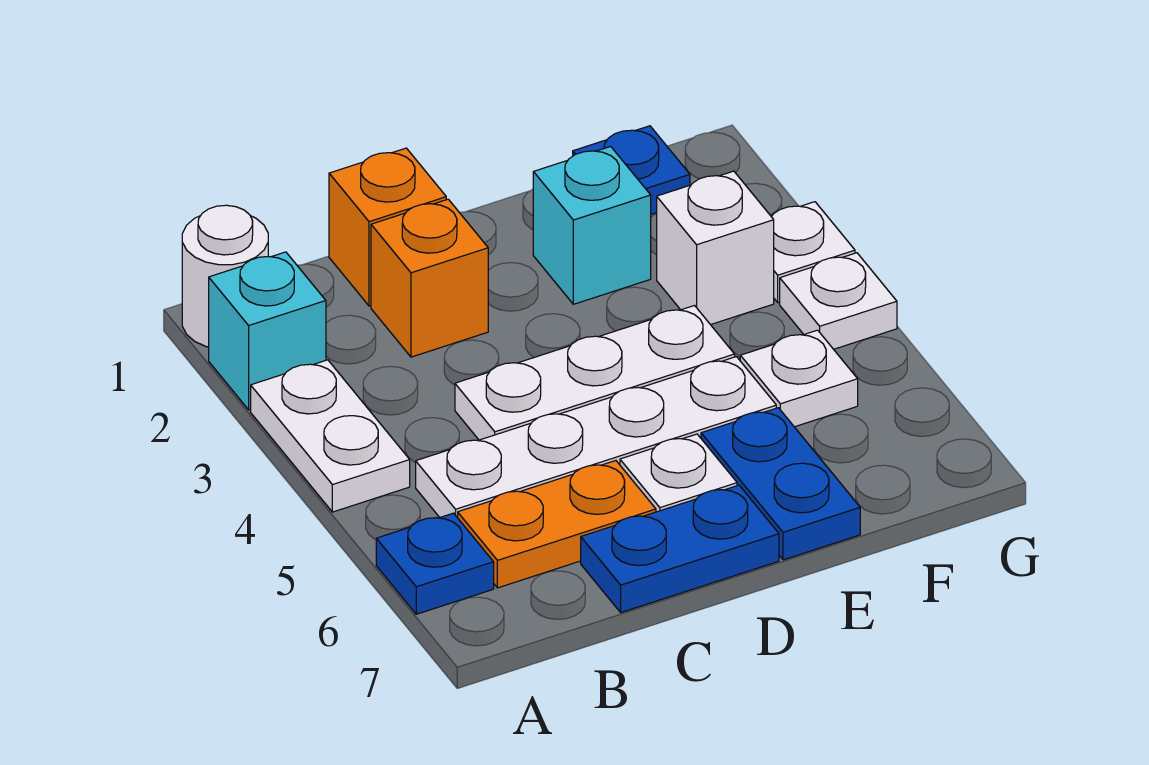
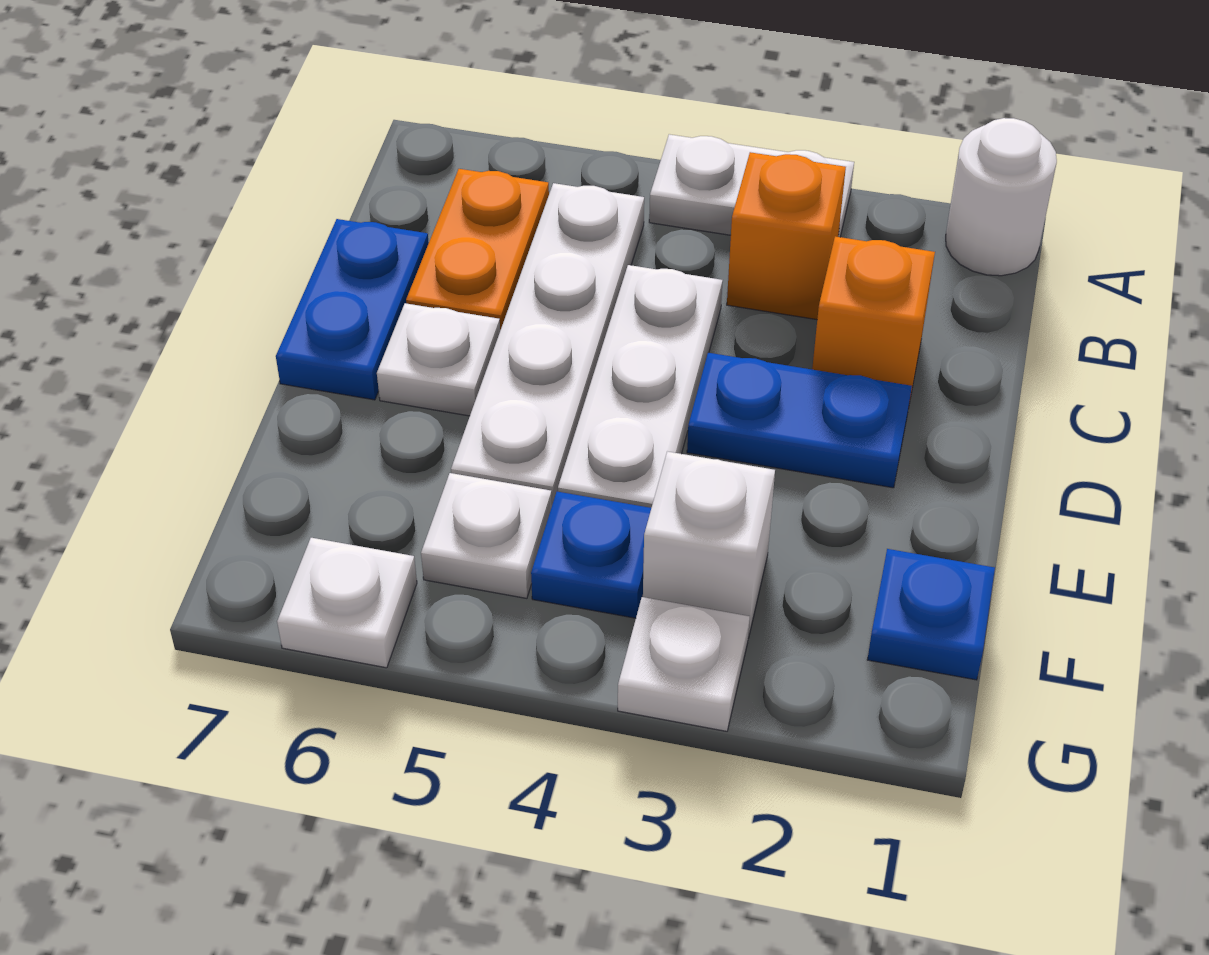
cyan brick A2 level 1 -> none
blue plate A6 level 1 -> blue plate F4 level 1
orange brick C1 level 1 -> orange brick B3 level 1
cyan brick E2 level 1 -> none
blue plate E6:E7 level 1 -> blue plate D2:D3 level 1
white plate G4 level 1 -> white plate G6 level 1

